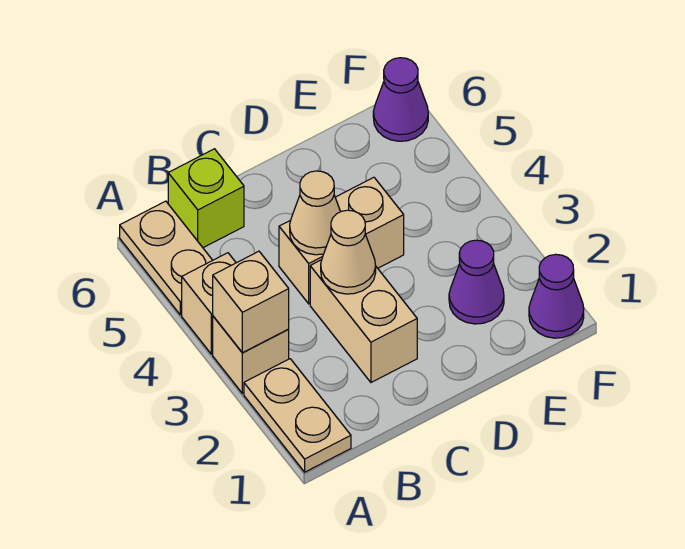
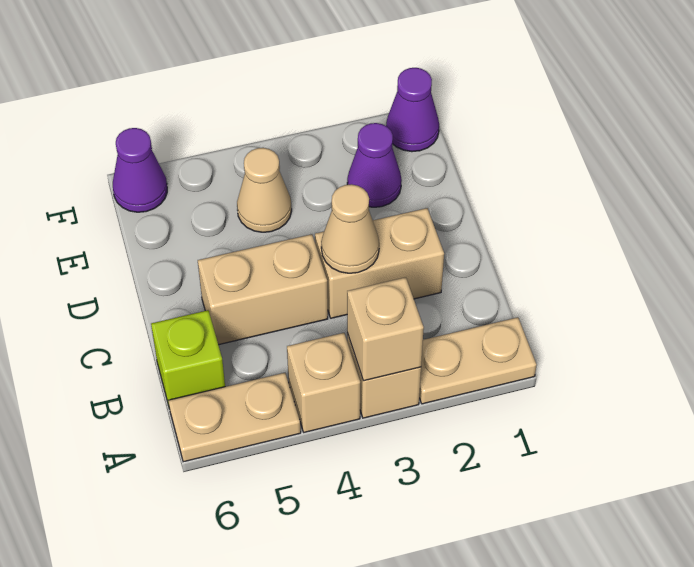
tan brick C4:D4 level 1 -> tan brick C4:C5 level 1
tan cone C4 level 2 -> tan cone E4 level 1

